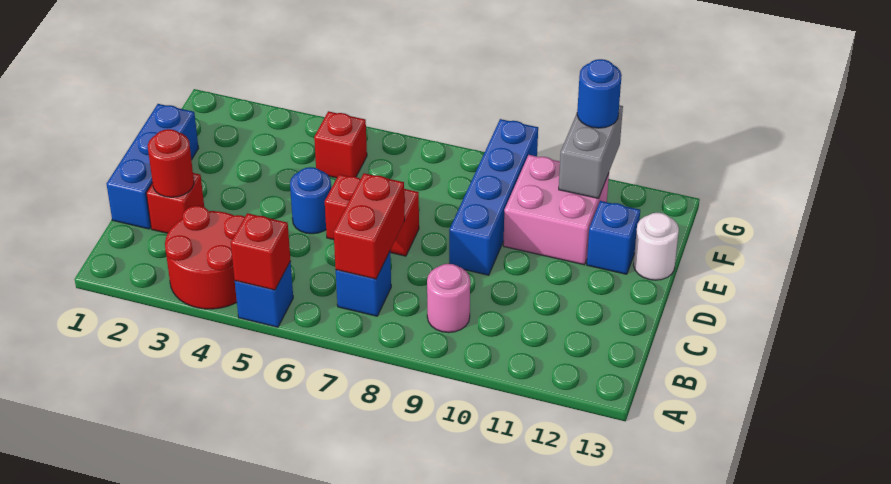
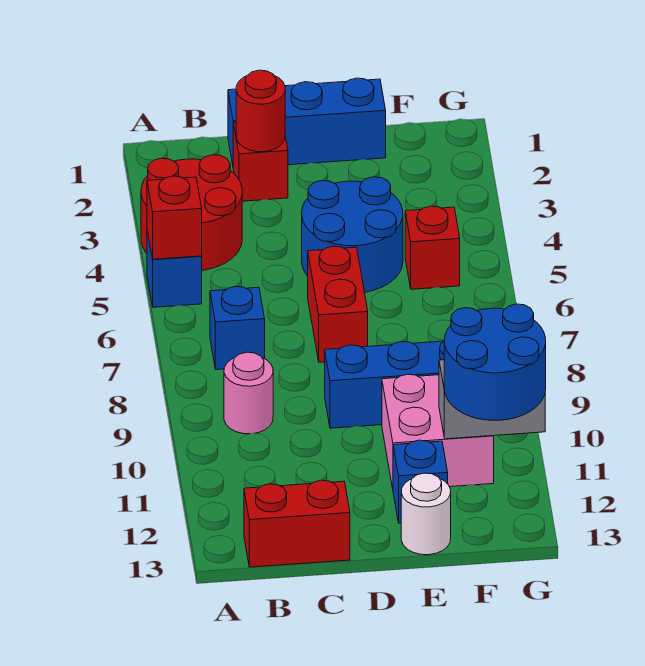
red brick B7:C7 level 2 -> red brick B13:C13 level 1
blue round brick D5 level 1 -> blue round brick D4:E5 level 1
blue round brick G11 level 3 -> blue round brick F11:G12 level 3

